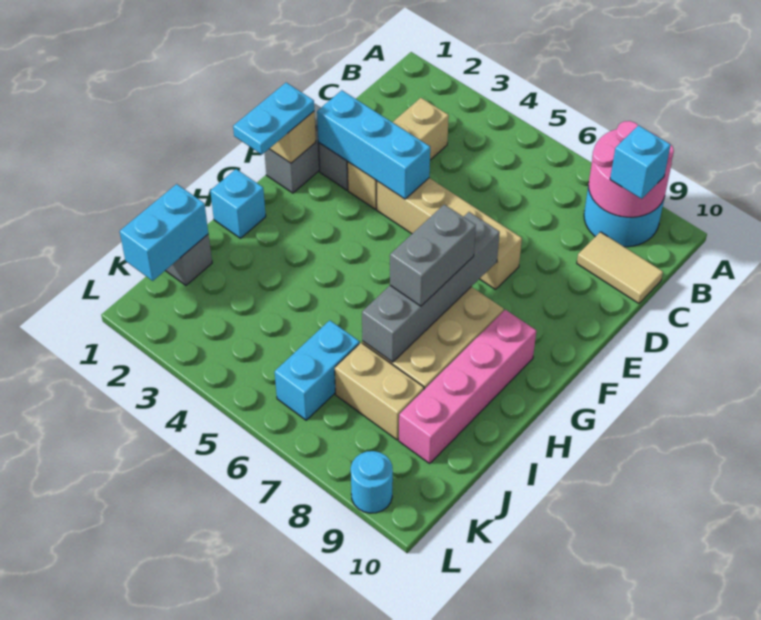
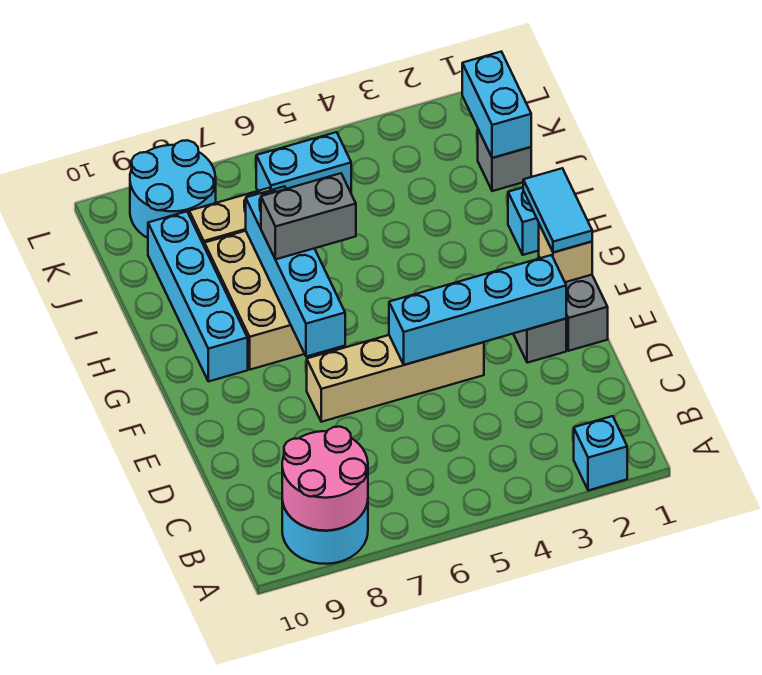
cyan brick B9 level 3 -> cyan brick A2 level 1
tan brick C3:E3 level 1 -> none
tan tile C9:C10 level 1 -> none
cyan brick E2:E4 level 2 -> cyan brick E2:E5 level 2
cyan plate F1:G1 level 3 -> cyan tile F1:G1 level 3
grey brick F7:I7 level 2 -> cyan brick F7:I7 level 2
grey brick G7:H7 level 3 -> grey brick H6:H7 level 3
pink brick G9:J9 level 1 -> cyan brick G9:J9 level 1
cyan brick J6:K6 level 1 -> cyan brick K5:K6 level 1
cyan round brick L9 level 1 -> cyan round brick K8:L9 level 1

